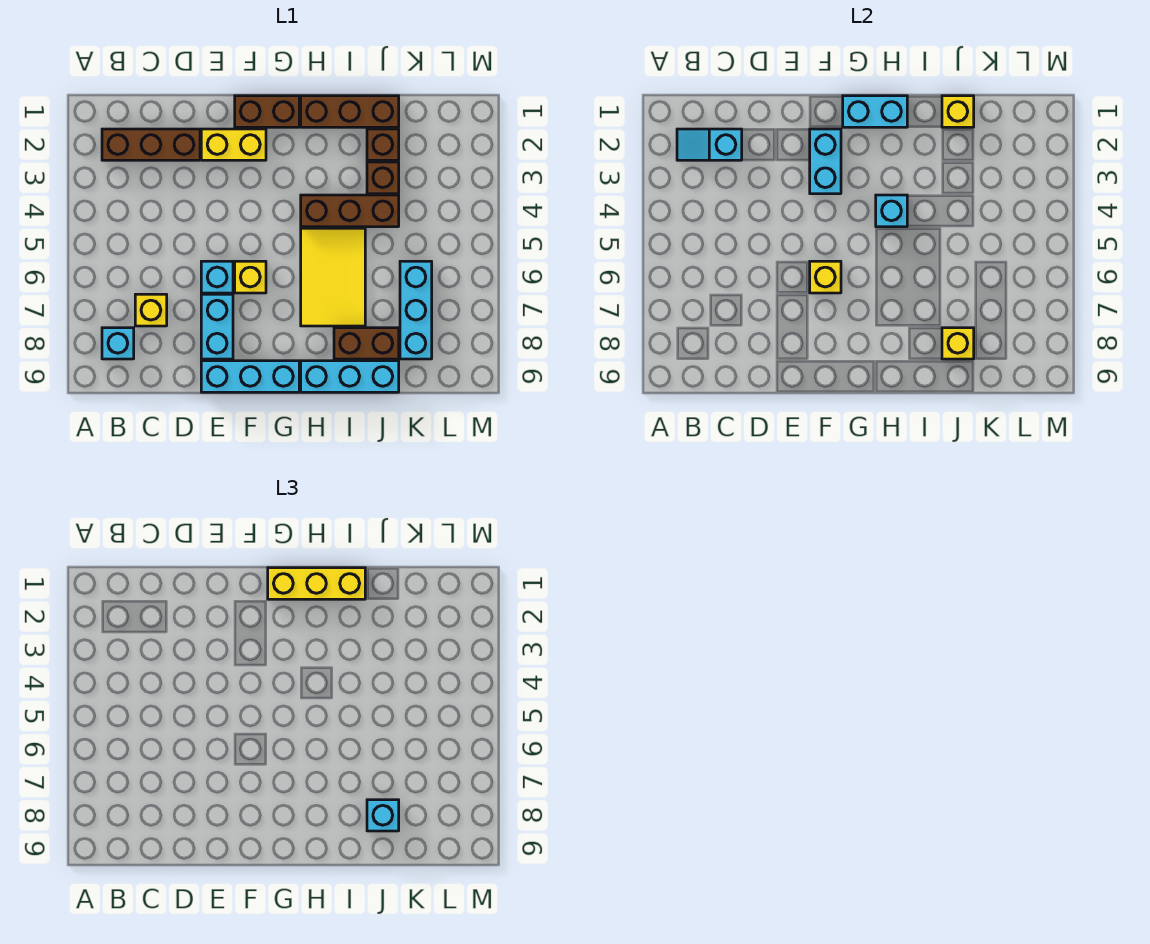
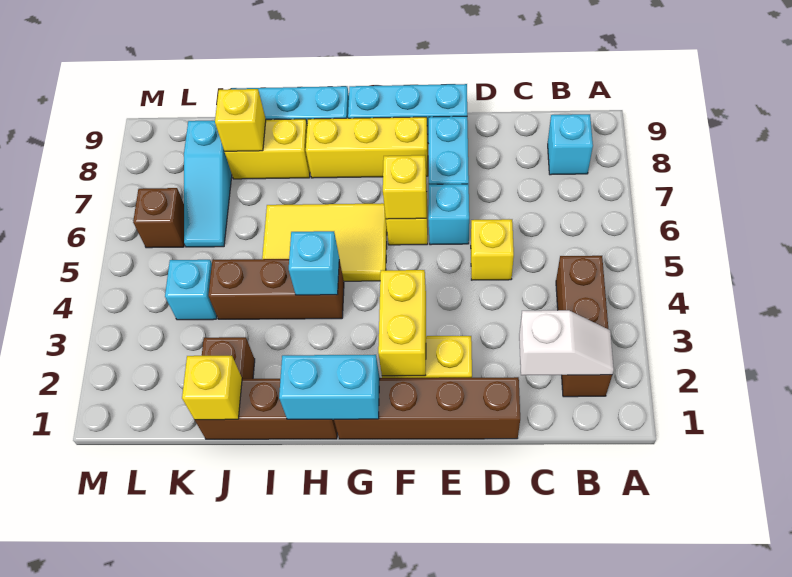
brown brick B2:D2 level 1 -> brown brick B2:B4 level 1
cyan slope B2:C2 level 2 top C -> white slope B2:C2 level 2 top C
yellow brick C7 level 1 -> yellow brick D5 level 1
brown brick F1:G1 level 1 -> brown brick D1:G1 level 1
cyan brick F2:F3 level 2 -> yellow brick F2:F3 level 2
yellow brick G1:I1 level 3 -> yellow brick F8:H8 level 1
yellow tile H5:I7 level 1 -> yellow tile G5:I6 level 1
brown brick I8:J8 level 1 -> yellow brick I8:J8 level 1
brown brick J3 level 1 -> brown brick L6 level 1
cyan brick J8 level 3 -> cyan brick K4 level 1
cyan brick K6:K8 level 1 -> cyan slope K6:K8 level 1 top 8

